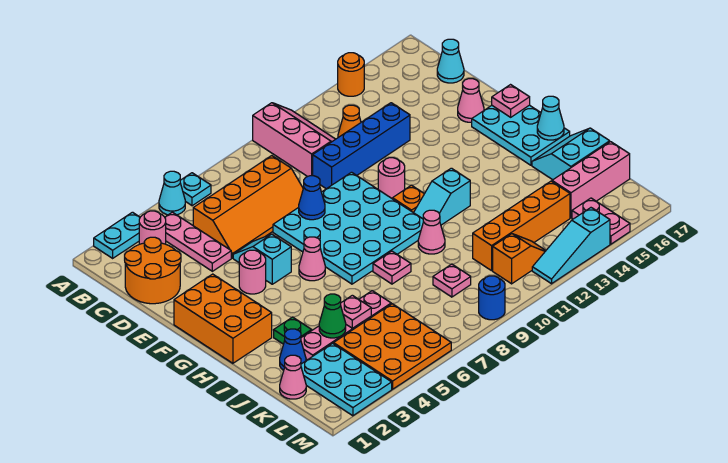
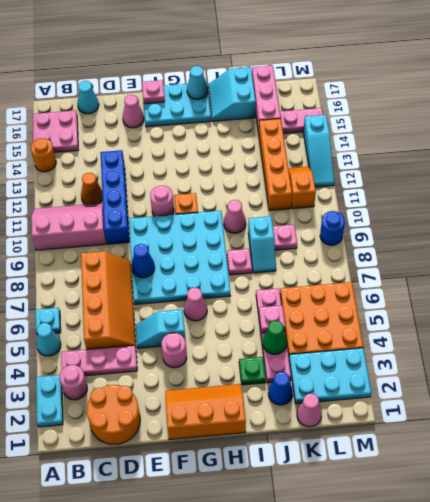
none -> pink plate A15:B16 level 1
orange brick F1:H2 level 1 -> orange slope F1:H2 level 1 top 1
cyan slope H11:H12 level 1 top 12 -> cyan slope J8:J9 level 1 top 9

